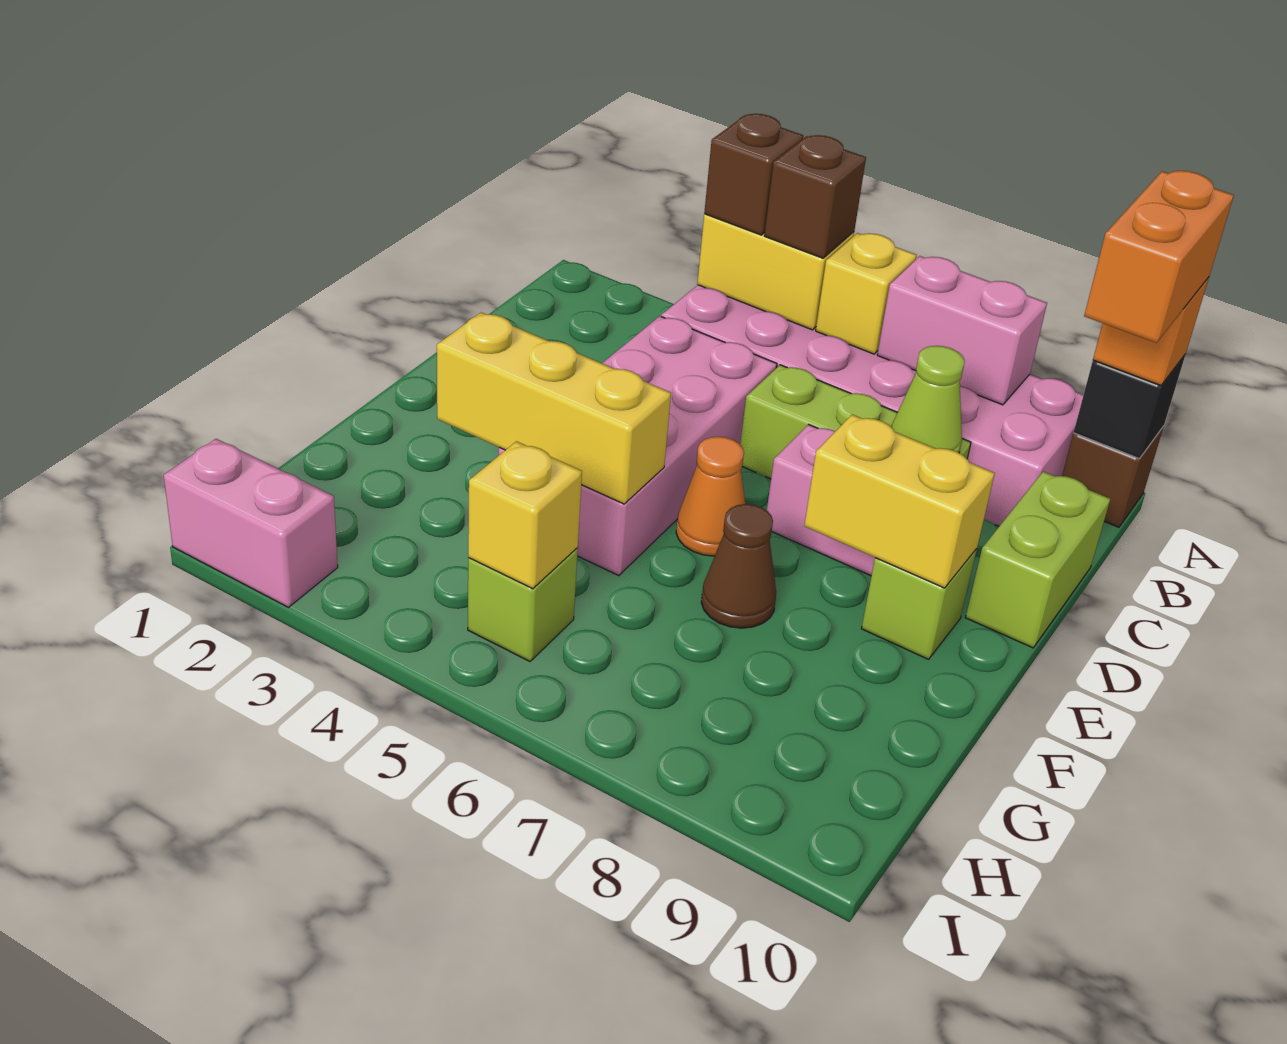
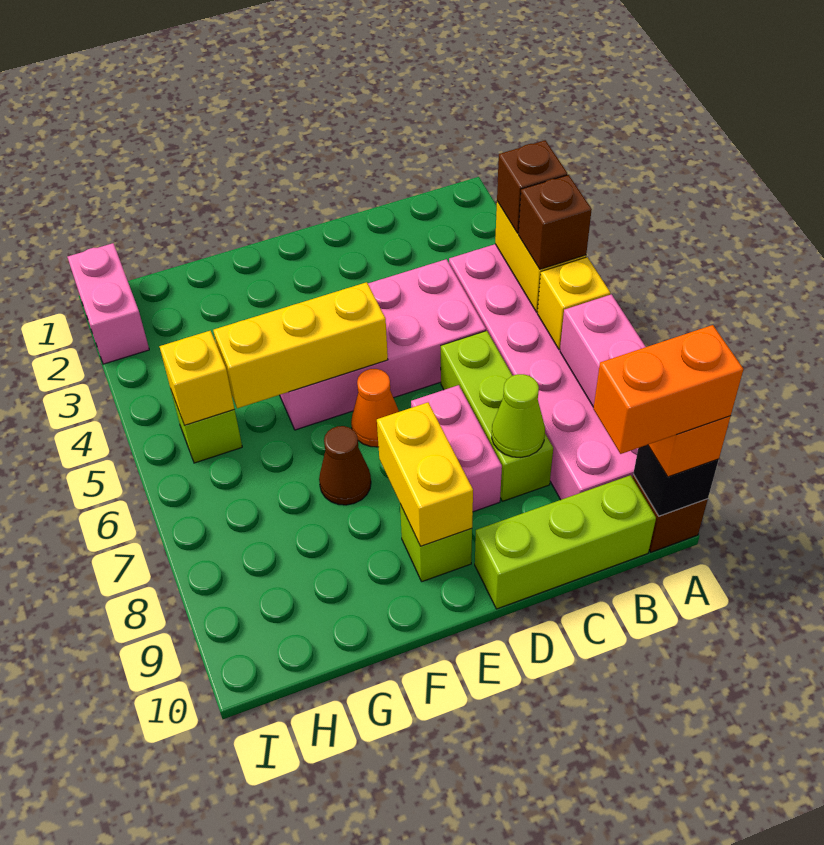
lime brick C10:D10 level 1 -> lime brick B10:D10 level 1
yellow brick F3:F5 level 2 -> yellow brick E5:G5 level 2

